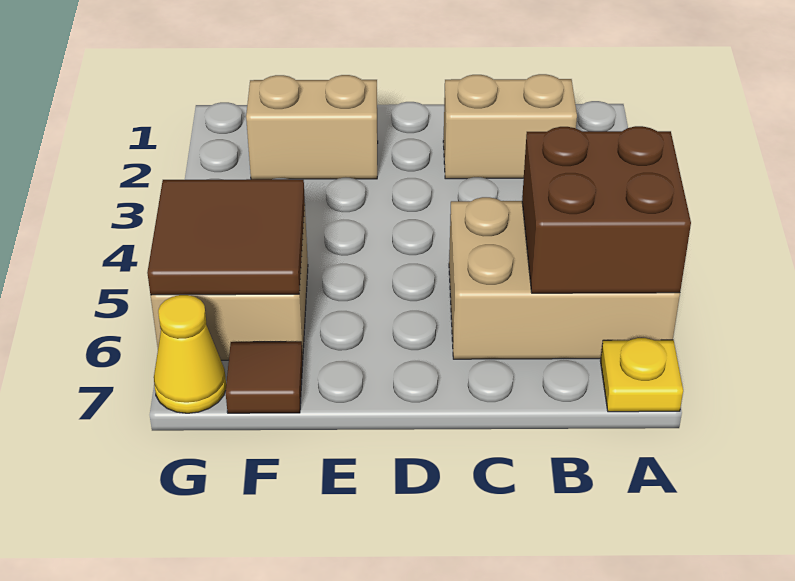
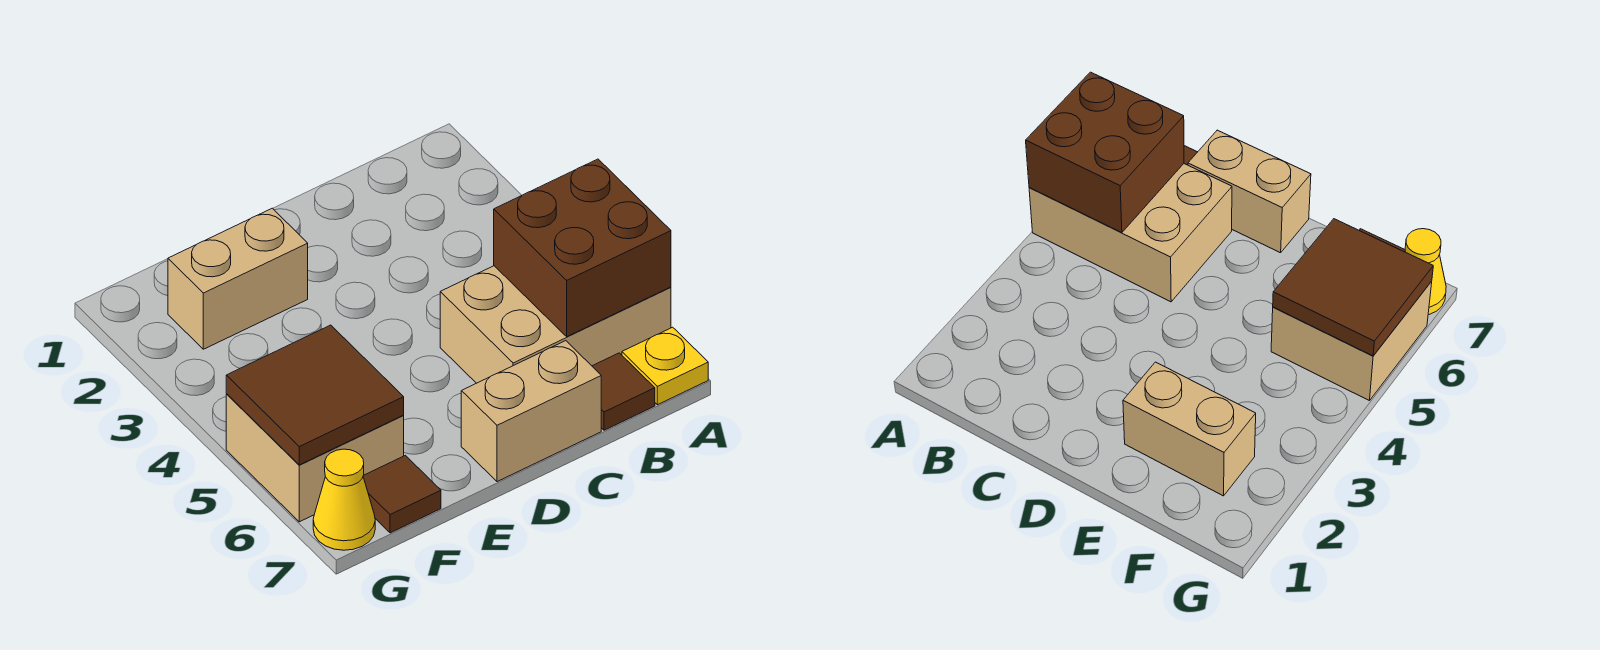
tan brick B2:C2 level 1 -> tan brick C7:D7 level 1
none -> brown tile B7 level 1

